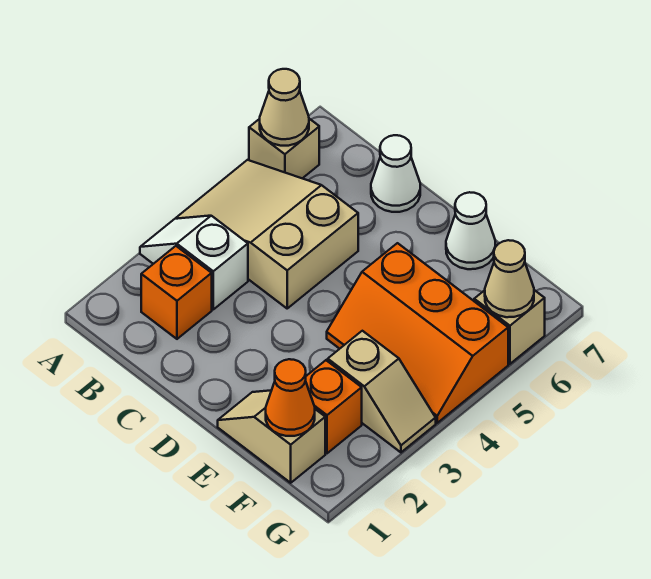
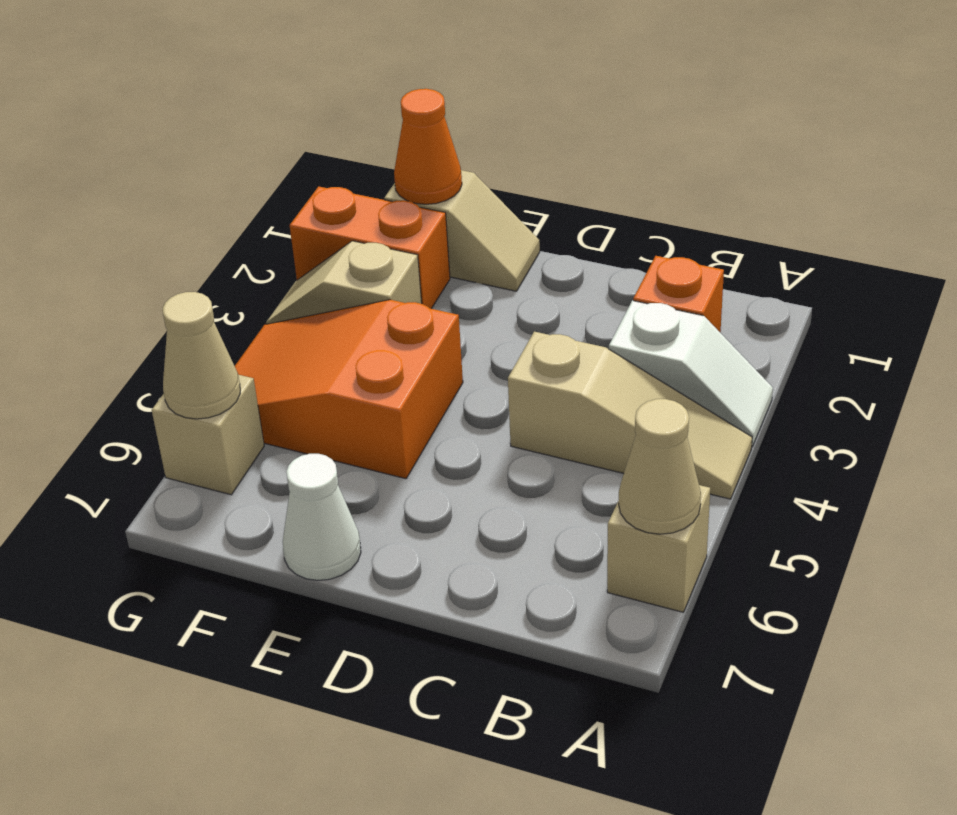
tan slope A4:C5 level 1 top C -> tan slope A4:C4 level 1 top C
white cone C7 level 1 -> none
orange slope E4:G5 level 1 top 5 -> orange slope E4:G5 level 1 top E
orange brick F2 level 1 -> orange brick F2:G2 level 1

